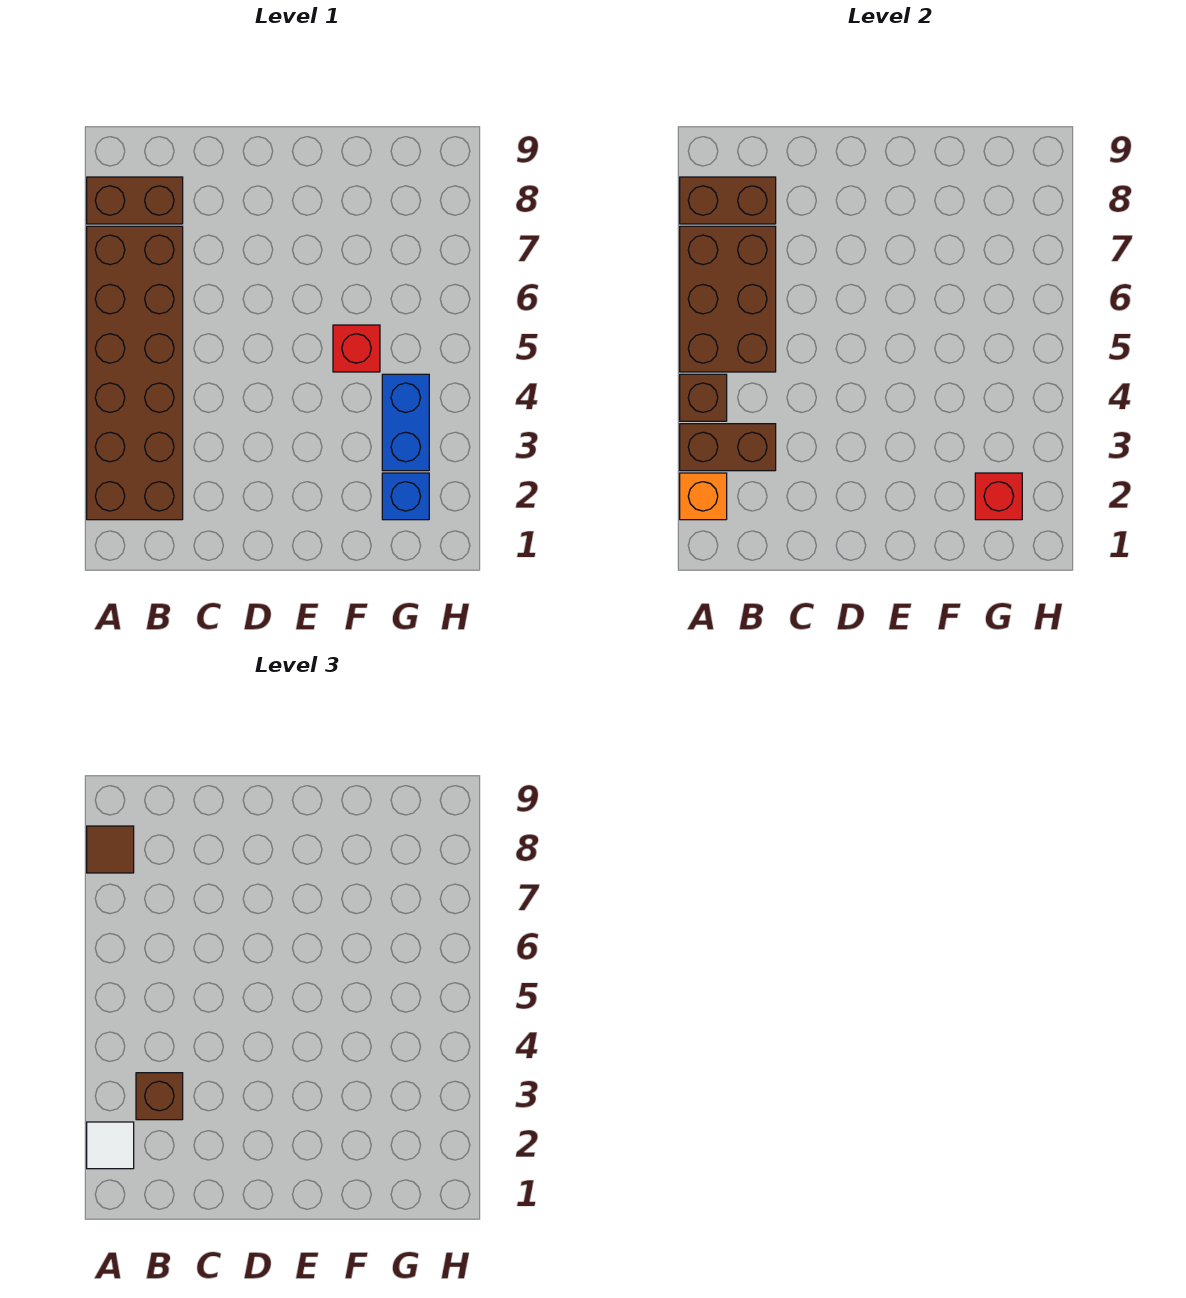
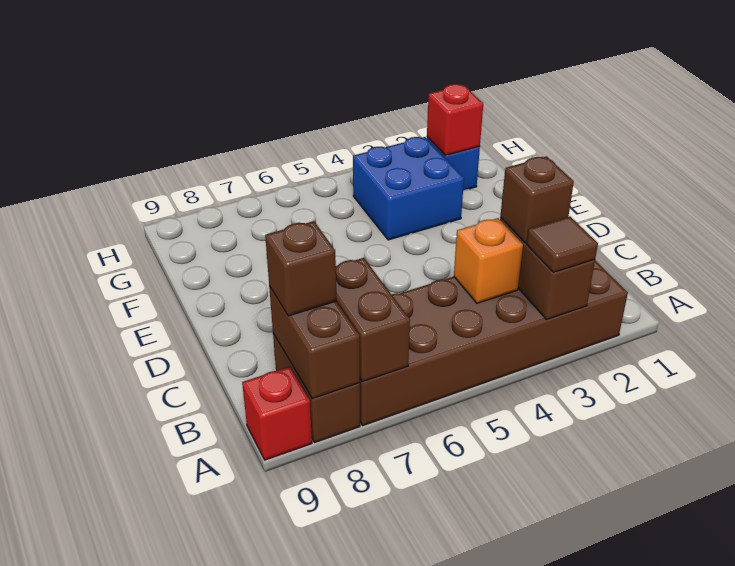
orange brick A2 level 2 -> orange brick B4 level 2
white tile A2 level 3 -> none
brown brick A4 level 2 -> brown brick B8 level 3
brown brick A5:B7 level 2 -> brown brick A7:B7 level 2
brown tile A8 level 3 -> brown tile A3 level 3
red brick F5 level 1 -> red brick A9 level 1
blue brick G3:G4 level 1 -> blue brick F3:G4 level 1

